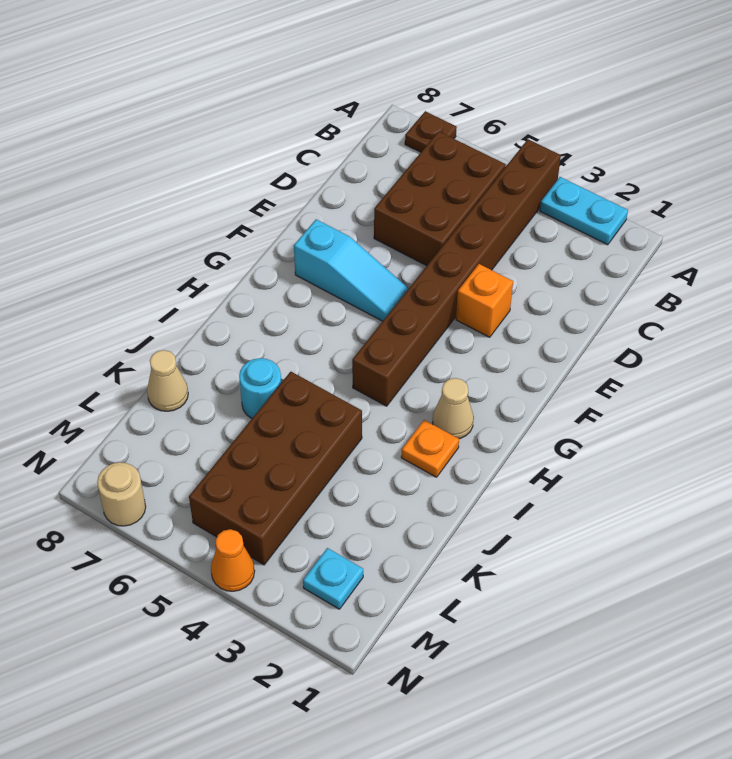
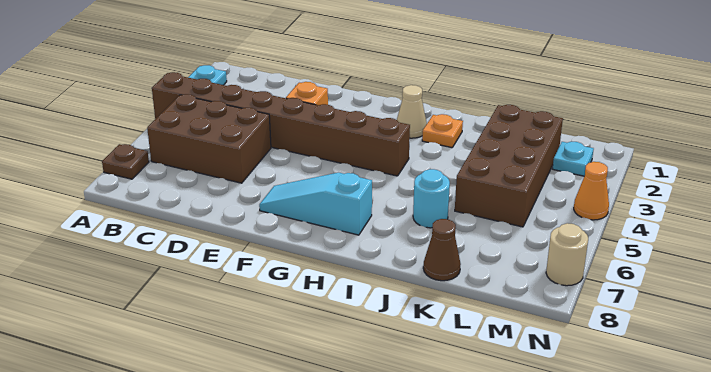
cyan slope F5:F7 level 1 top 7 -> cyan slope F7:H7 level 1 top H
brown brick J4:M5 level 1 -> brown brick K2:L5 level 1
tan cone K8 level 1 -> brown cone K8 level 1

